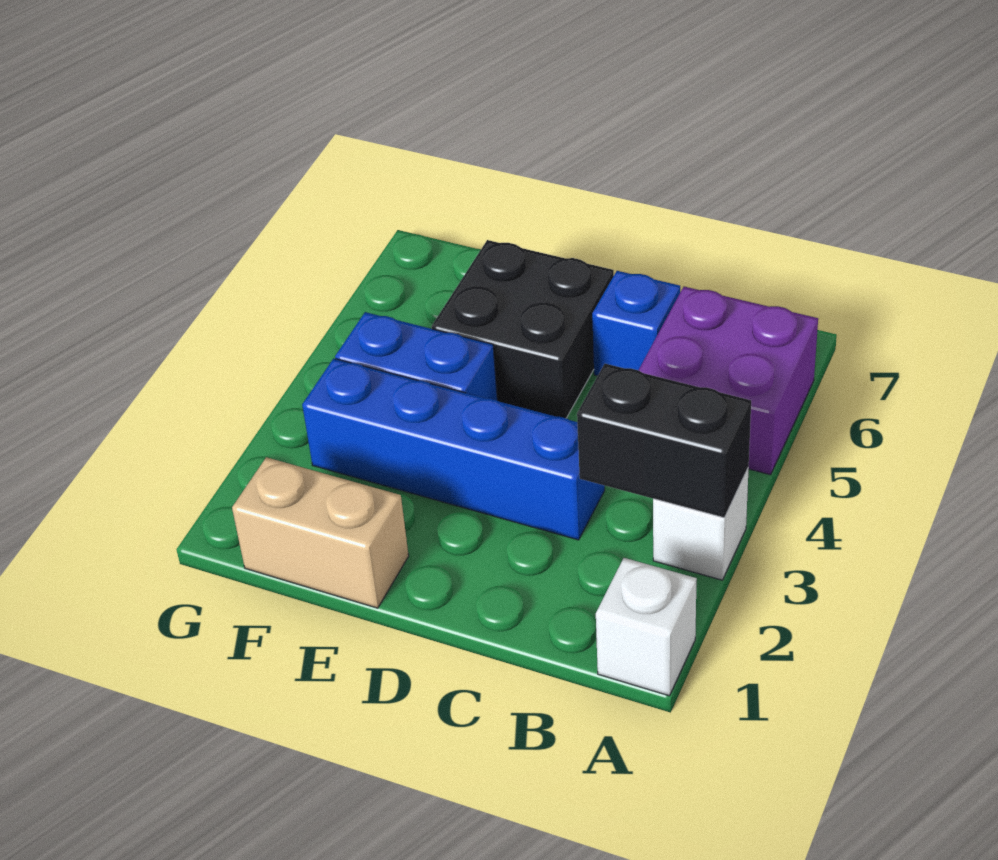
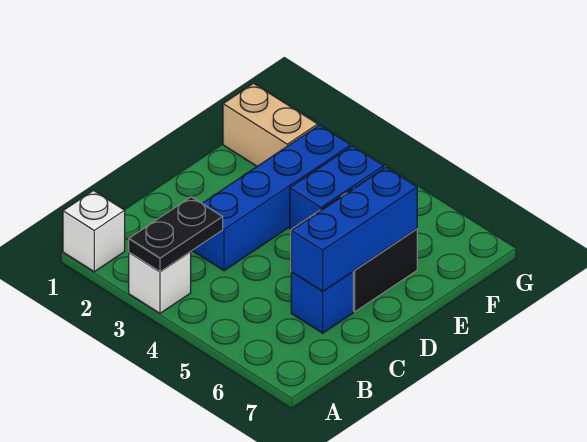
black brick A3:B3 level 2 -> black plate A3:B3 level 2
purple brick A5:B6 level 1 -> none
none -> blue brick C6:E6 level 2
tan brick E1:F1 level 1 -> tan brick F1:F2 level 1

